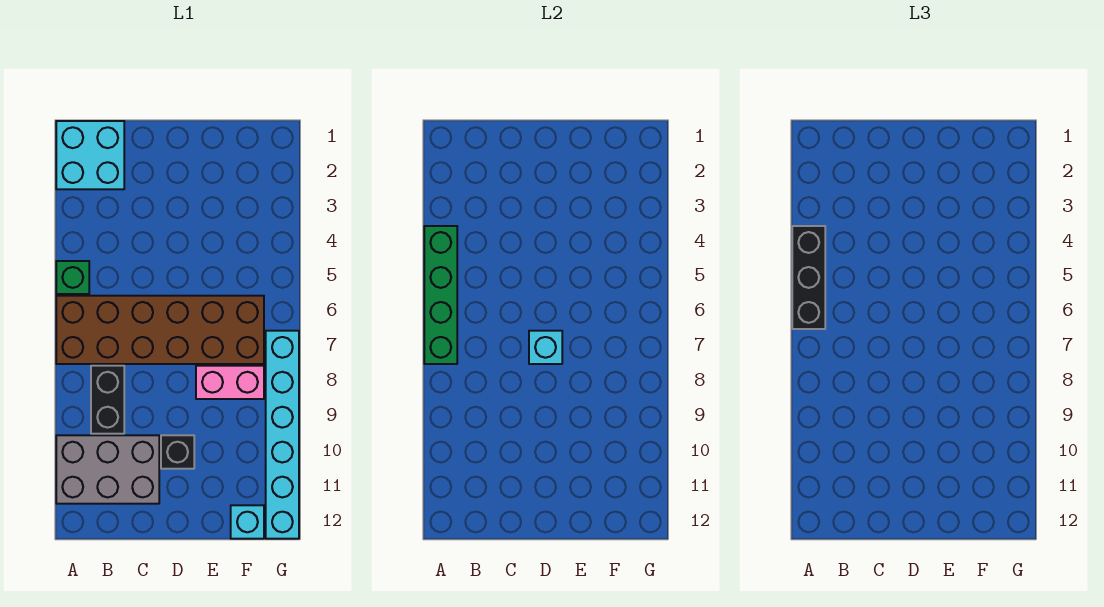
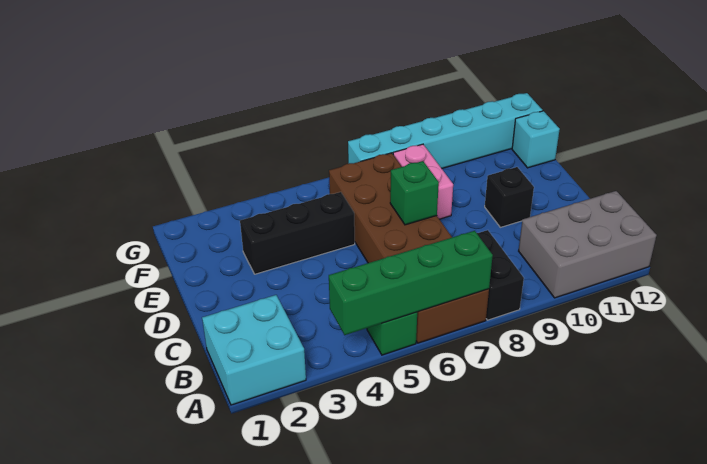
black brick A4:A6 level 3 -> black brick E3:E5 level 1
grey brick A10:C11 level 1 -> grey brick A10:B12 level 1
black brick B8:B9 level 1 -> black brick A8:B8 level 1
cyan brick D7 level 2 -> green brick D7 level 2

